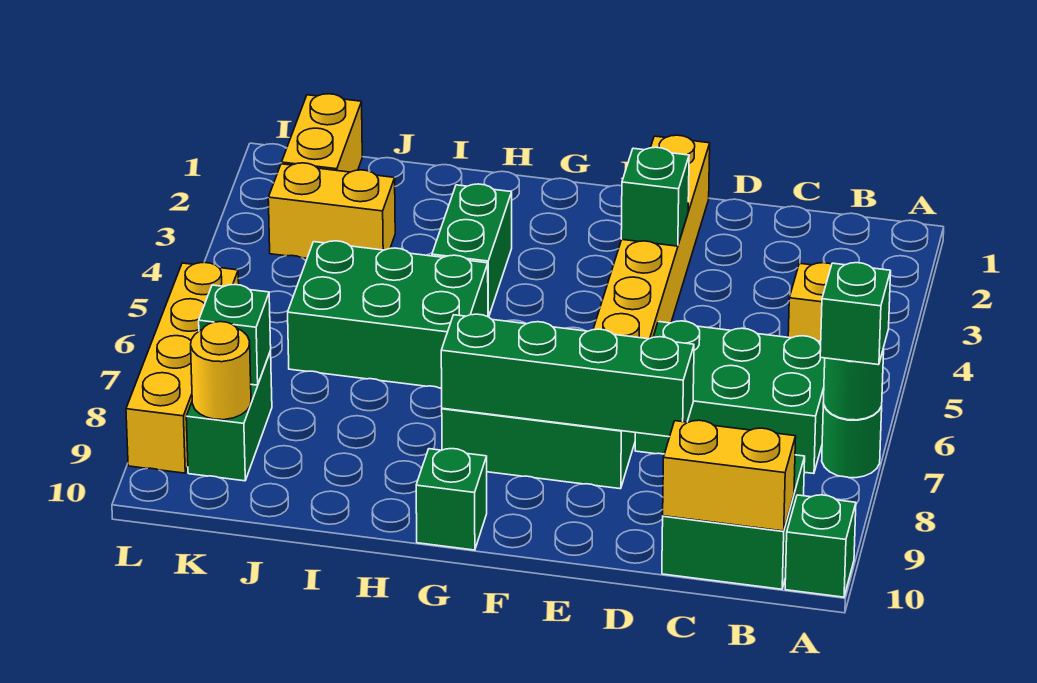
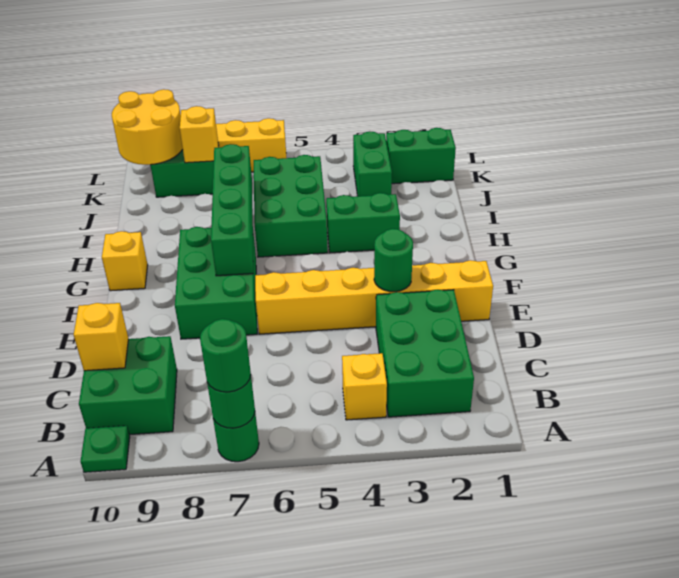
green brick A7 level 3 -> green round brick A7 level 3
green brick A10 level 1 -> green plate A10 level 1
green brick B6:D7 level 1 -> green brick B2:D3 level 1
yellow brick B10:C10 level 2 -> yellow brick C10 level 2
green brick D8:G8 level 2 -> green brick F7:I7 level 2
green brick E3 level 2 -> green round brick E3 level 2
green brick G10 level 1 -> yellow brick G10 level 1
yellow brick J3:K3 level 1 -> green brick J3:K3 level 1
yellow brick K1:K2 level 1 -> green brick K1:K2 level 1
green brick K8 level 2 -> yellow brick K8 level 2
yellow round brick K9 level 2 -> yellow round brick K9:L10 level 2

